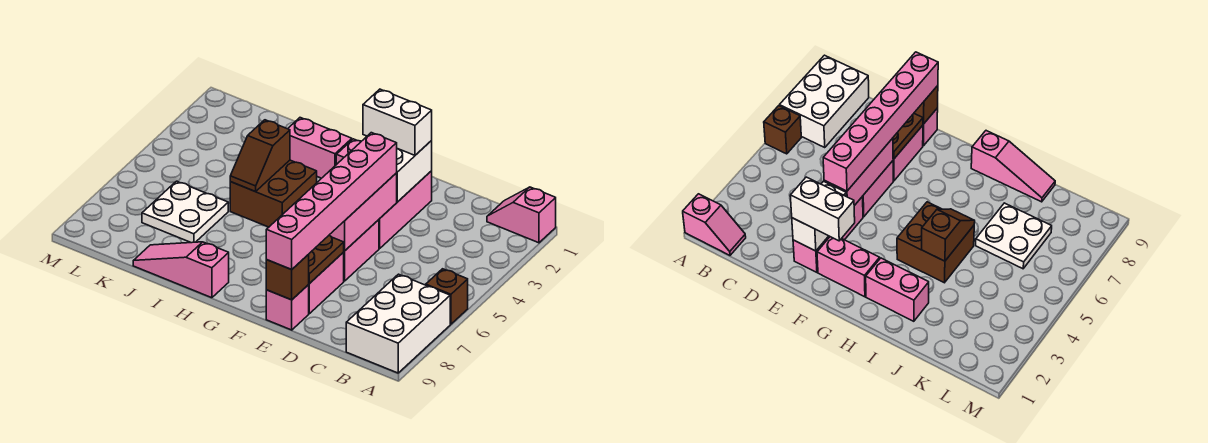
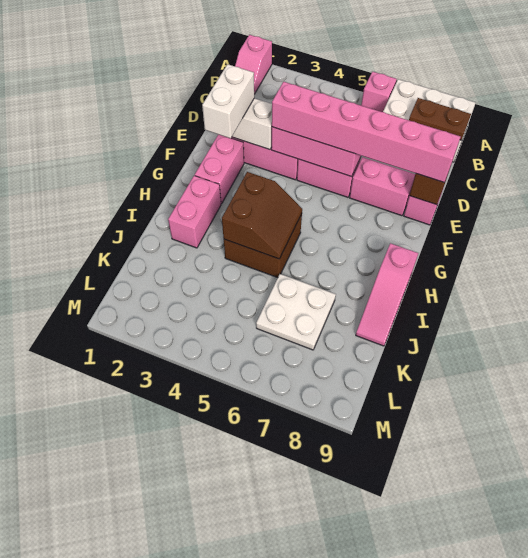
brown brick A6 level 1 -> pink brick A6 level 1
brown plate E7:E8 level 2 -> brown plate B8:B9 level 2
brown slope I4:I5 level 2 top 4 -> brown slope H4:I5 level 2 top 4

